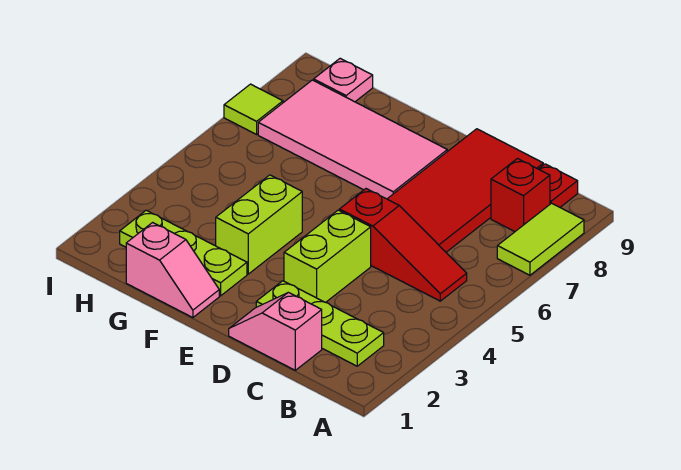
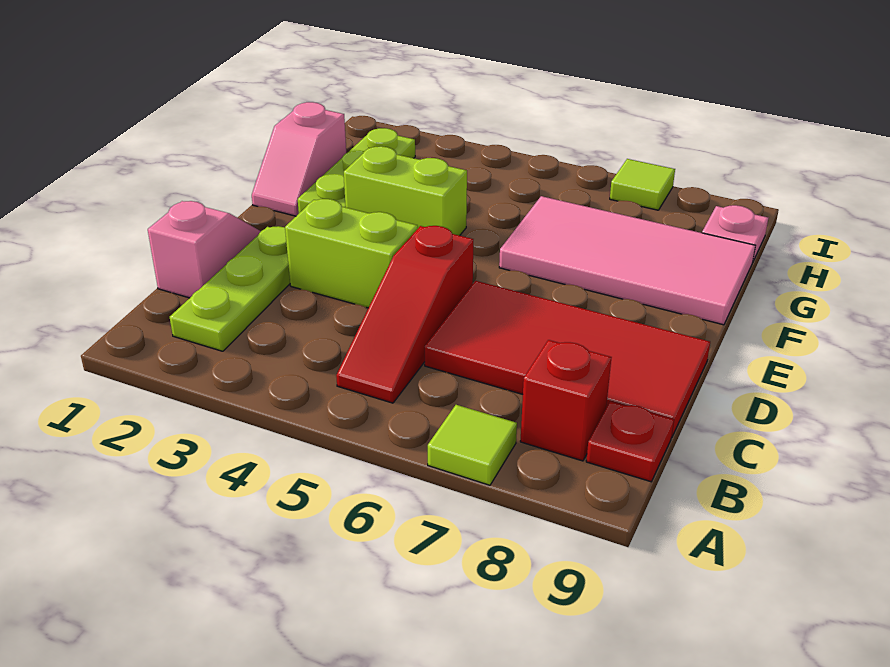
lime tile A7:A8 level 1 -> lime tile A7 level 1
pink tile E7:H8 level 1 -> pink tile F6:G9 level 1

